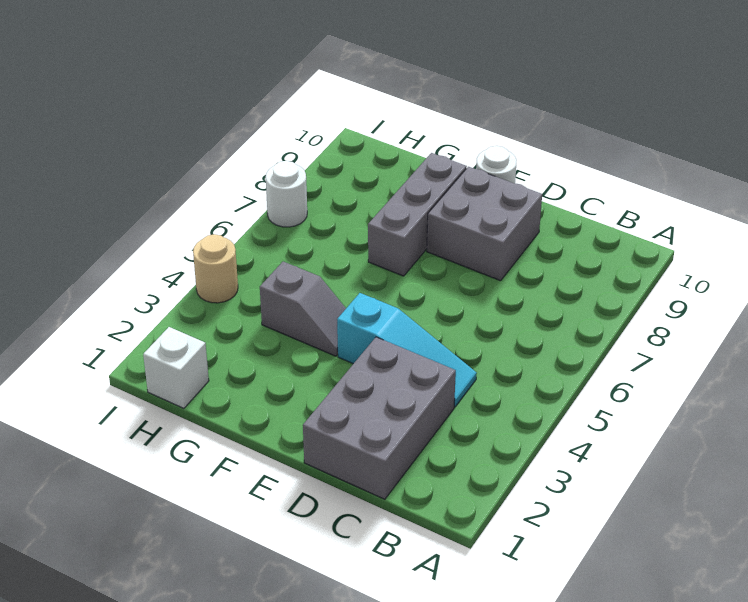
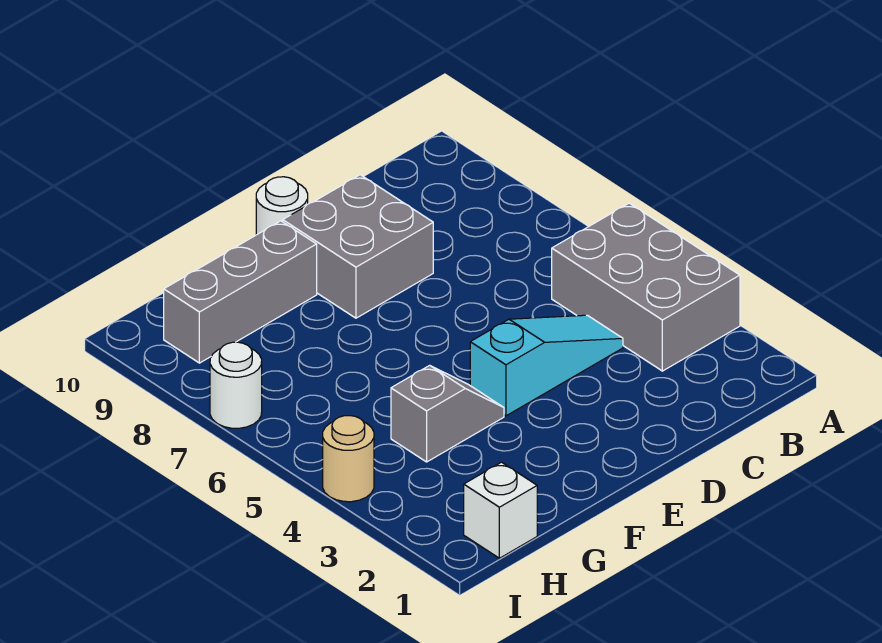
grey brick C1:D3 level 1 -> grey brick A3:B5 level 1
grey brick F7:F9 level 1 -> grey brick F9:H9 level 1

